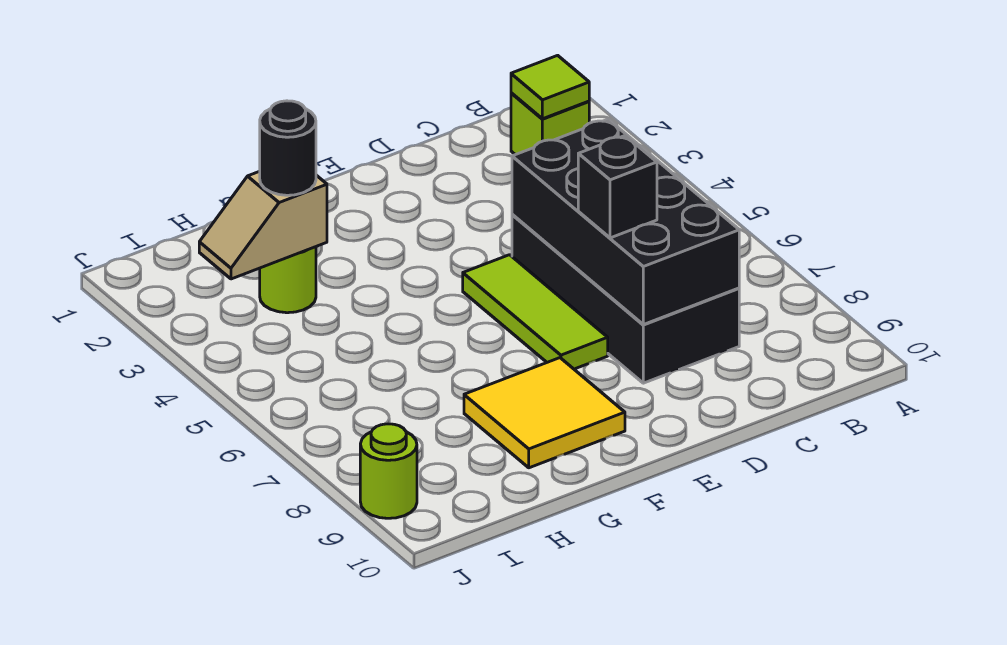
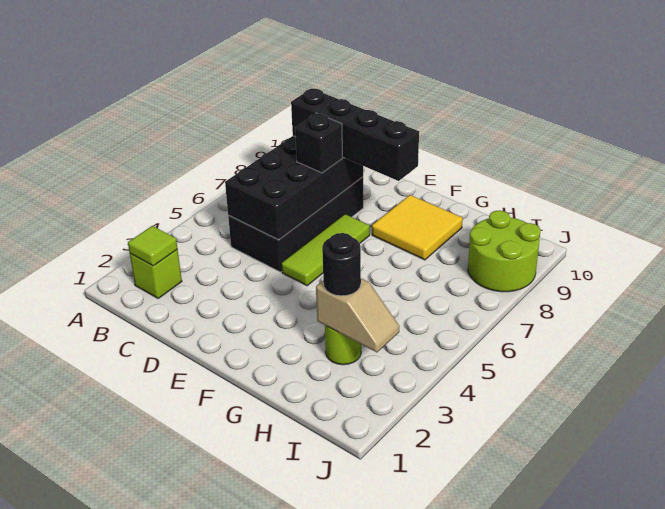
none -> black brick C8:F8 level 3
lime round brick J9 level 1 -> lime round brick I8:J9 level 1

